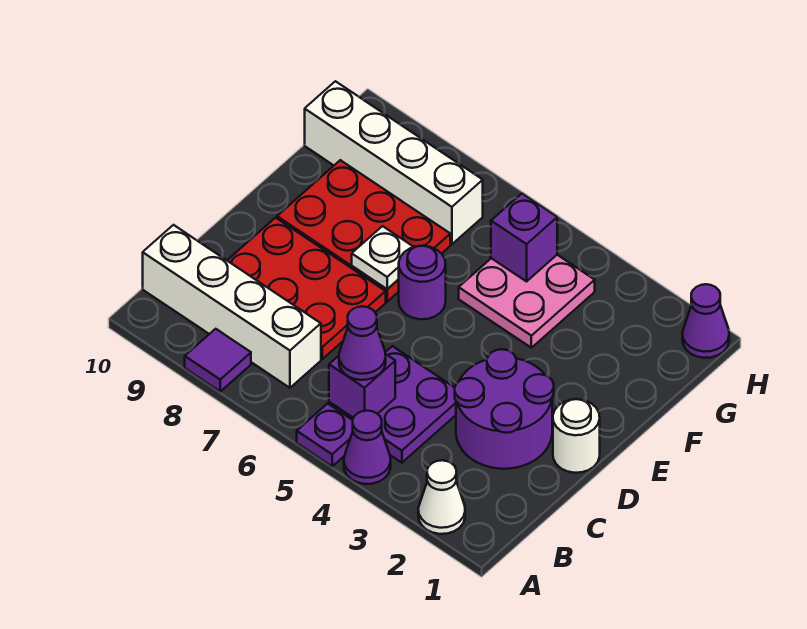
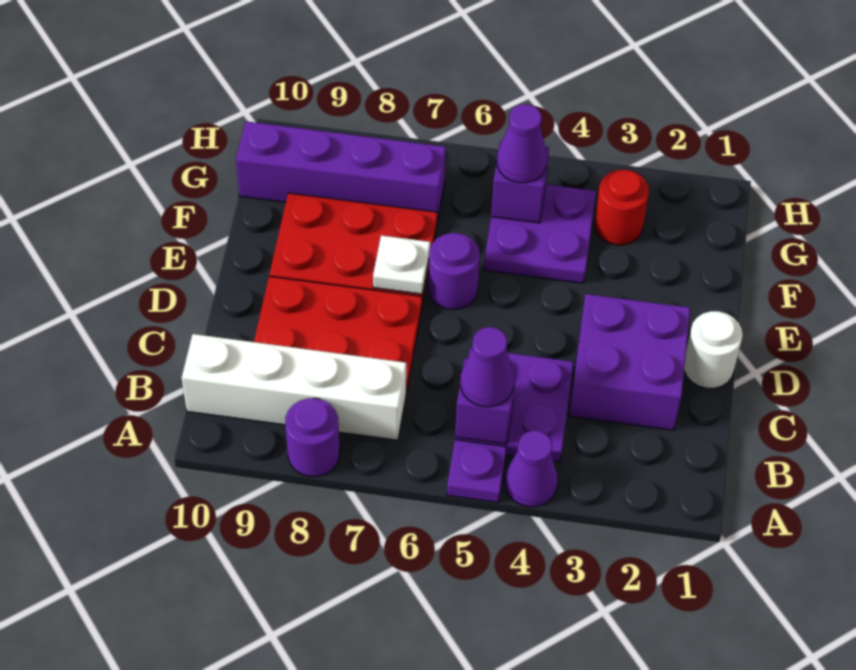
white cone A2 level 1 -> none
purple tile A8 level 1 -> purple round brick A8 level 1
purple round brick C2:D3 level 1 -> purple brick C2:D3 level 1
pink plate F4:G5 level 1 -> purple plate F4:G5 level 1
none -> red round brick G3 level 1
white brick G7:G10 level 1 -> purple brick G7:G10 level 1
purple cone H1 level 1 -> purple cone G5 level 3

